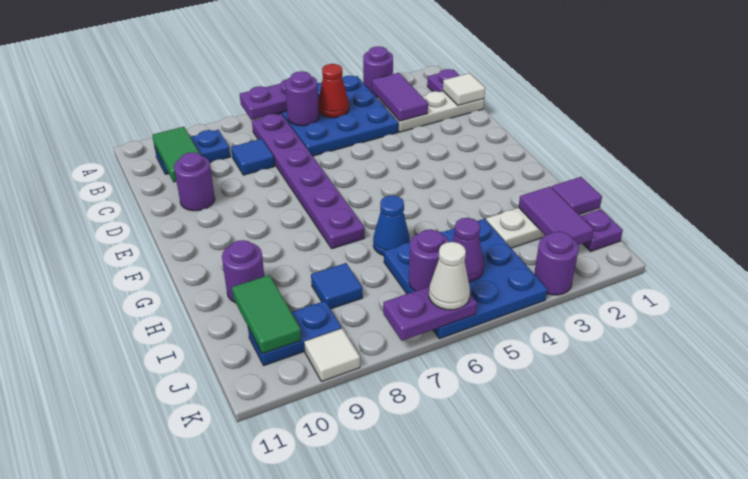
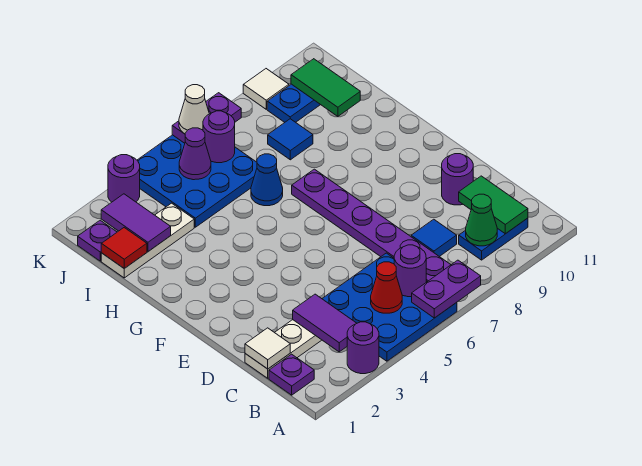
none -> green cone B9 level 2
purple round brick H10 level 1 -> none
purple tile I1 level 2 -> red tile I1 level 2

